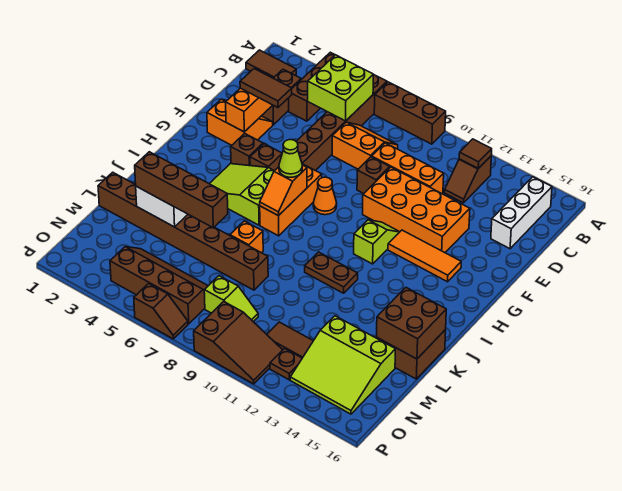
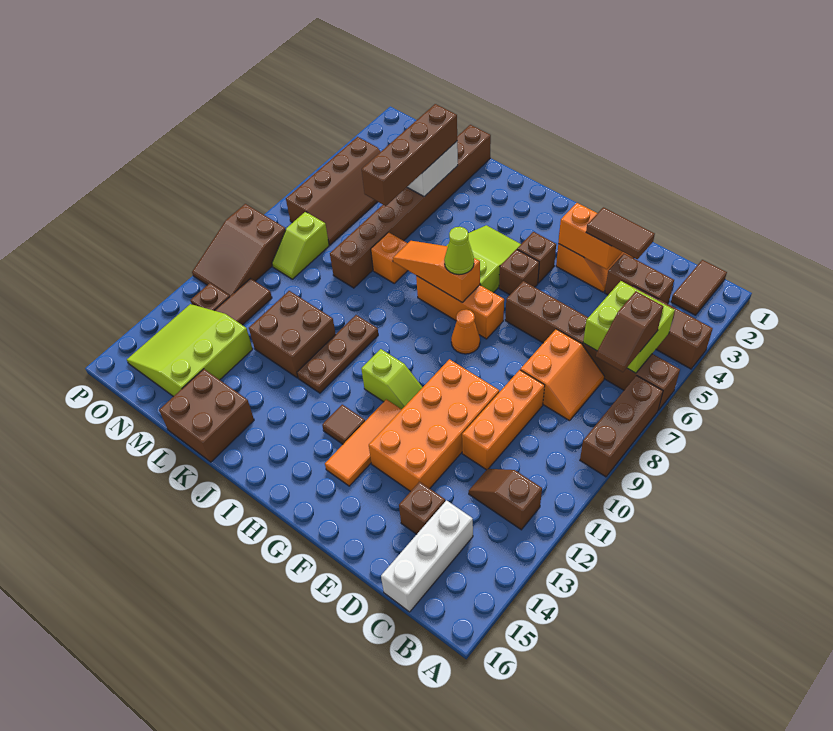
brown tile B12 level 2 -> brown tile H13 level 1
white brick B15:D15 level 1 -> white brick C14:C16 level 1
brown tile E3:E4 level 3 -> brown tile D3:E3 level 3
brown brick E9 level 1 -> brown brick D14 level 1
orange slope H7:I7 level 2 top H -> orange slope H7:J7 level 2 top H
brown plate J10:J11 level 1 -> brown plate J10:J12 level 1
brown brick K15:L16 level 2 -> brown brick K11:L12 level 1
brown slope P6:P7 level 1 top 6 -> brown slope B6:B7 level 3 top 6

